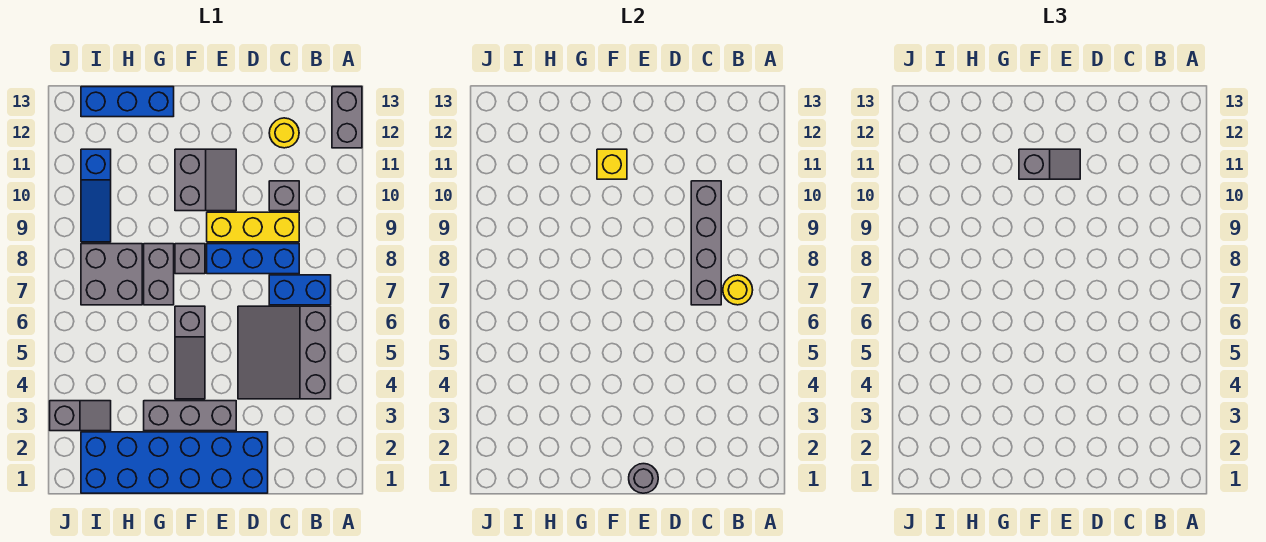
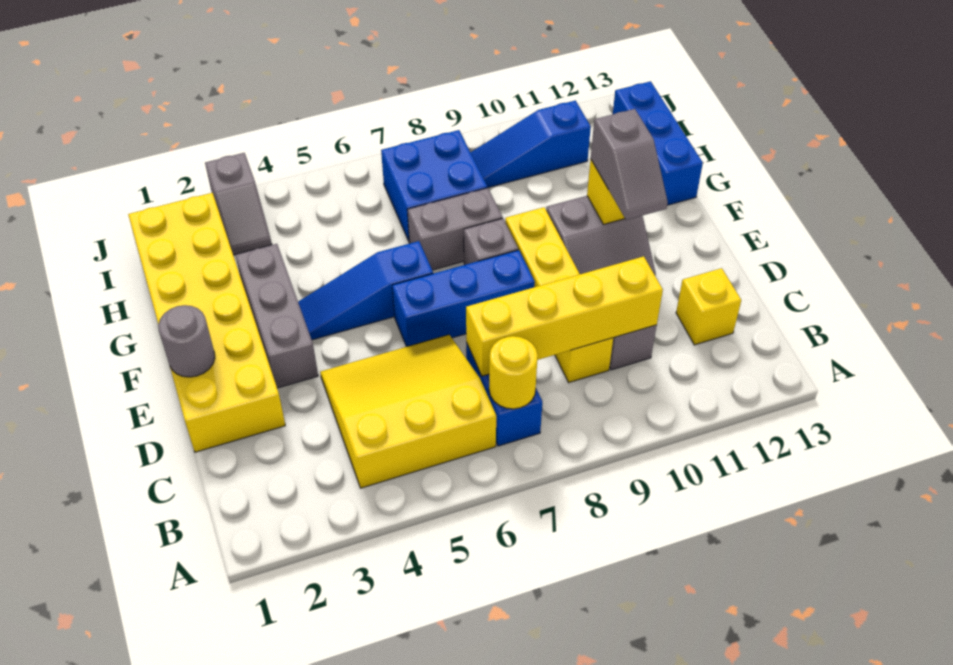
grey brick A12:A13 level 1 -> none
grey slope B4:D6 level 1 top B -> yellow slope B4:D6 level 1 top B
grey brick C7:C10 level 2 -> yellow brick C7:C10 level 2
blue brick C8:E8 level 1 -> blue brick E6:E8 level 1
yellow brick C9:E9 level 1 -> yellow brick C9:F9 level 1
yellow round brick C12 level 1 -> yellow brick C12 level 1
blue brick D1:I2 level 1 -> yellow brick D1:I2 level 1
grey slope F4:F6 level 1 top 6 -> blue slope F4:F6 level 1 top 6
grey brick H7:I8 level 1 -> blue brick H7:I8 level 1

